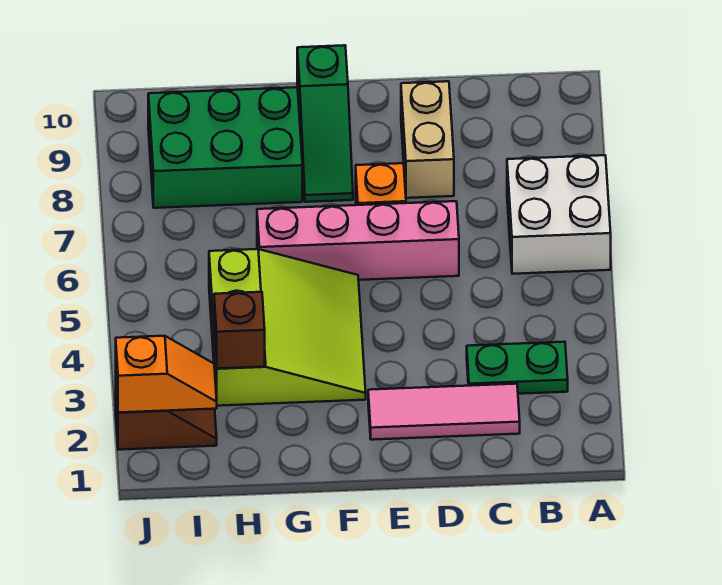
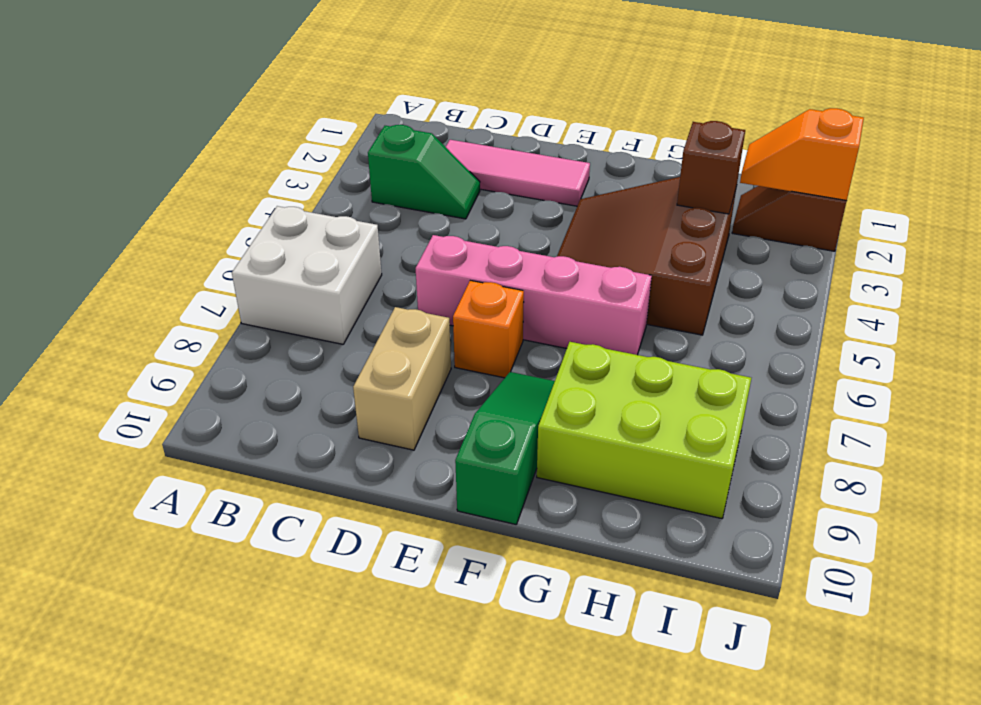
green plate B3:C3 level 1 -> green slope B3:C3 level 1 top B
lime slope F3:H5 level 1 top H -> brown slope F3:H5 level 1 top H
green brick G8:I9 level 1 -> lime brick G8:I9 level 1

